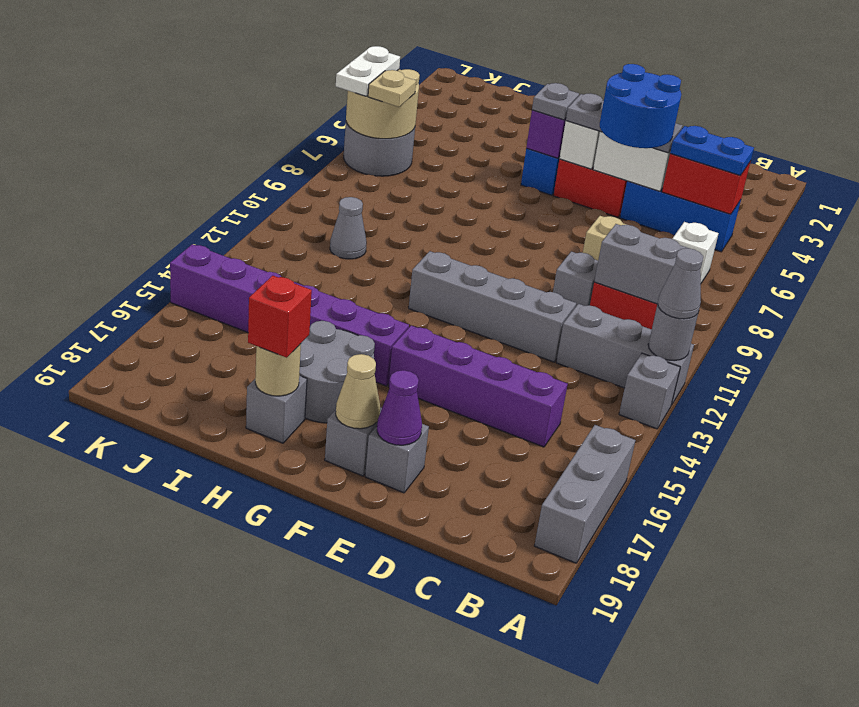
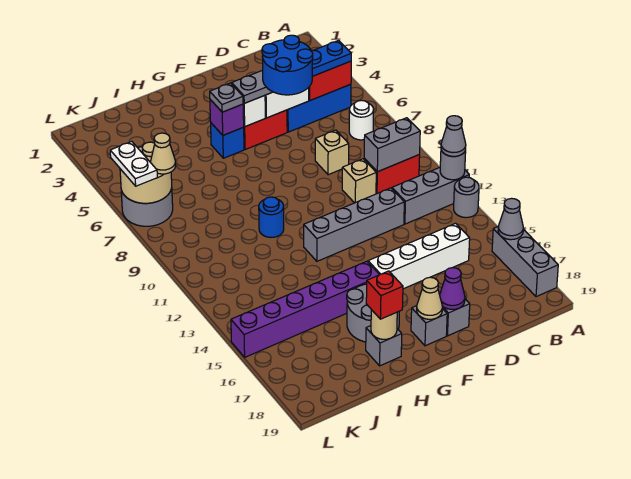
grey brick A13 level 1 -> grey round brick A13 level 1
white brick B7 level 1 -> white round brick B7 level 1
purple brick C15:F15 level 1 -> white brick C15:F15 level 1
grey brick D10 level 1 -> tan brick D10 level 1
none -> blue round brick H10 level 1
grey cone J11 level 1 -> grey cone A16 level 2
tan plate K7 level 3 -> tan cone K7 level 3

